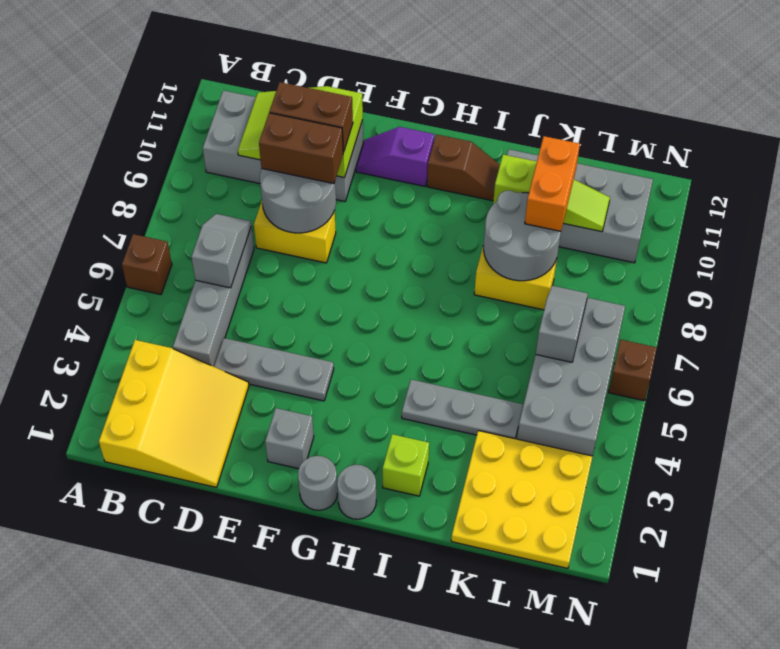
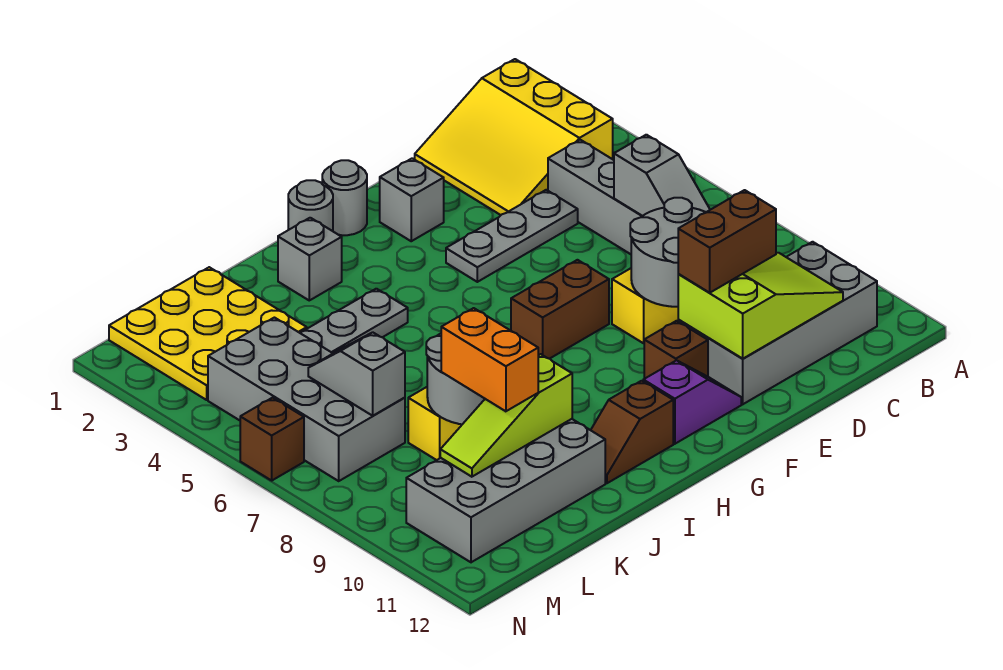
brown brick A6 level 1 -> brown brick F10 level 1
brown brick D9:E9 level 3 -> brown brick F7:G7 level 1
lime brick I2 level 1 -> grey brick I2 level 1
grey slope L6:L7 level 2 top 6 -> grey slope L6:L7 level 2 top 7

